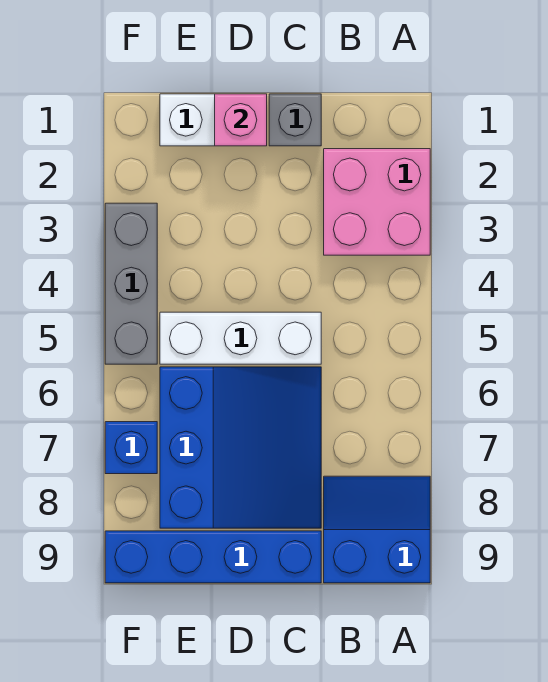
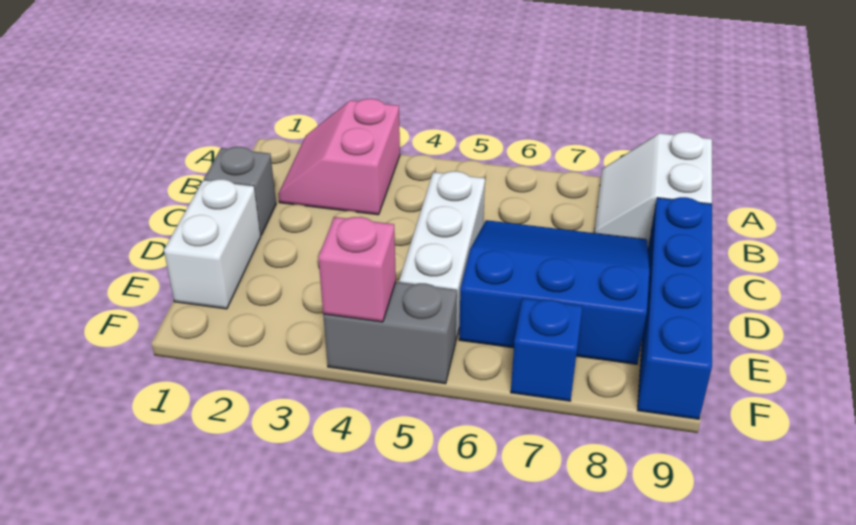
pink brick A2:B3 level 1 -> pink slope A2:B3 level 1 top 3
blue slope A8:B9 level 1 top 9 -> white slope A8:B9 level 1 top 9
pink brick D1 level 2 -> pink brick F4 level 2
grey brick F3:F5 level 1 -> grey brick F4:F5 level 1

